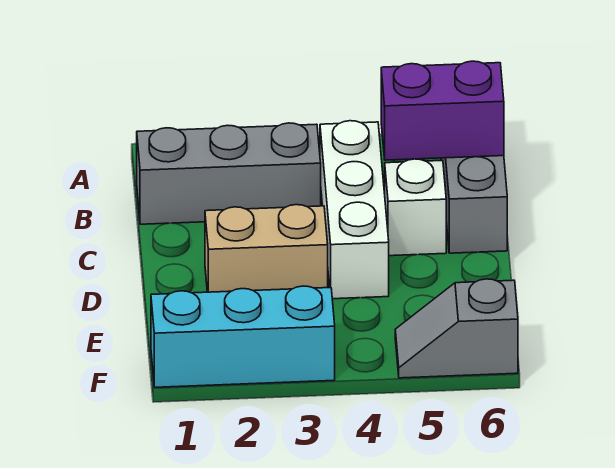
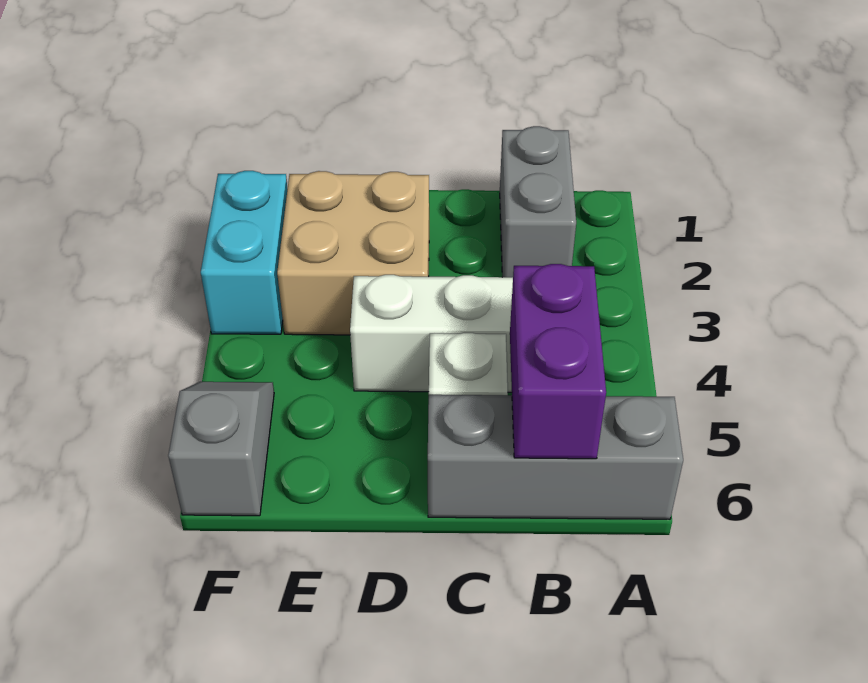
grey brick B1:B3 level 1 -> grey brick B1:B2 level 1
tan brick D2:D3 level 1 -> tan brick D2:E3 level 1
cyan brick F1:F3 level 1 -> cyan brick F2:F3 level 1

